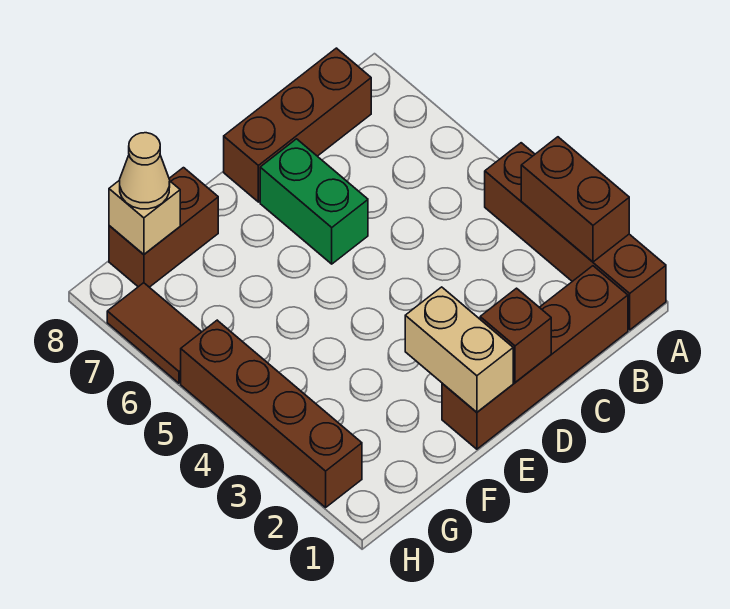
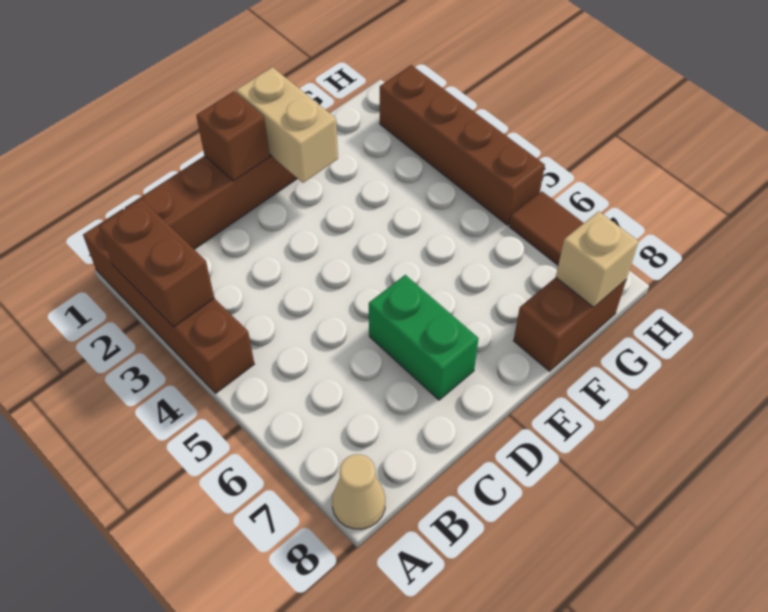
brown brick B8:D8 level 1 -> none
tan cone G8 level 3 -> tan cone A8 level 1

